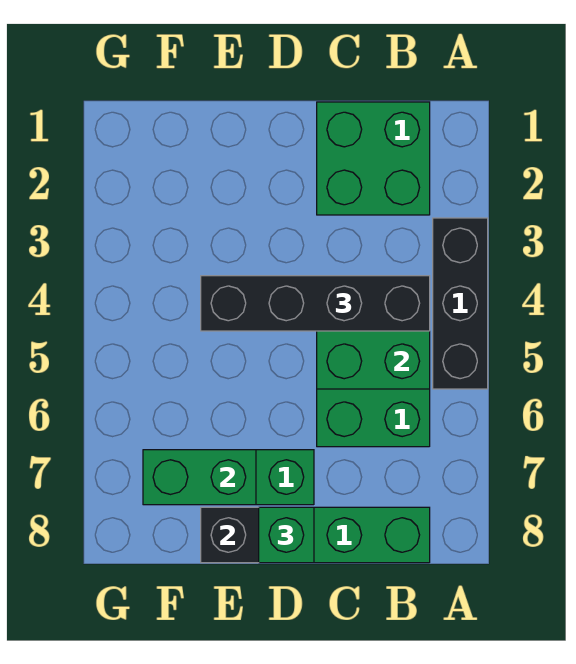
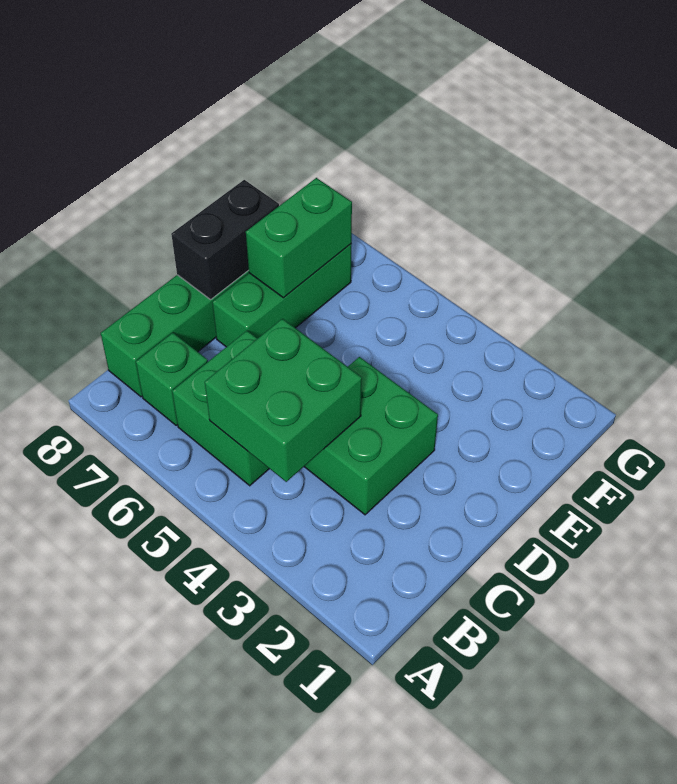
black brick A3:A5 level 1 -> none
green brick B1:C2 level 1 -> green brick C3:D4 level 1
black brick B4:E4 level 3 -> none
green brick D8 level 3 -> green brick B7 level 1

